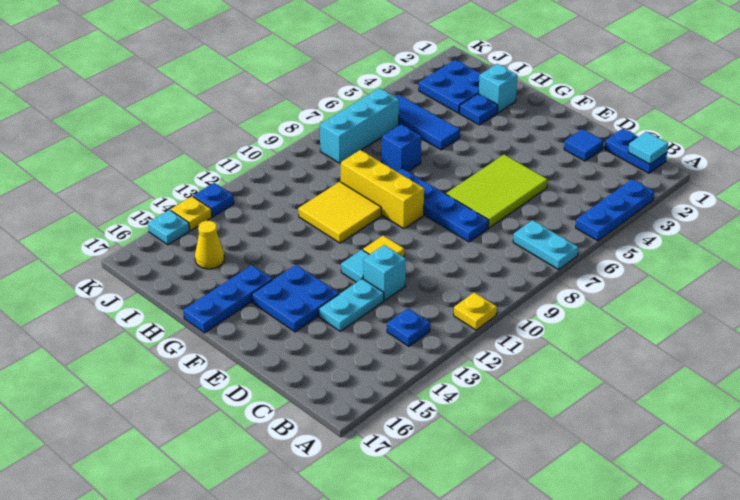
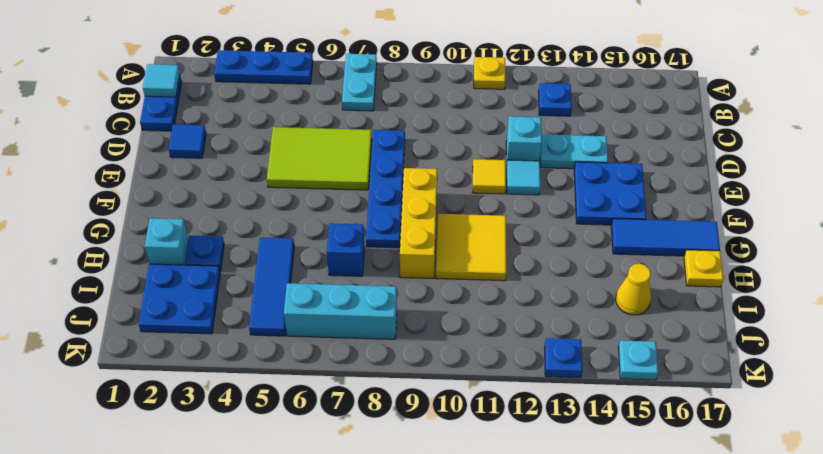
blue plate G15:G17 level 1 -> blue tile G15:G17 level 1
yellow plate K14 level 1 -> yellow plate H17 level 1

